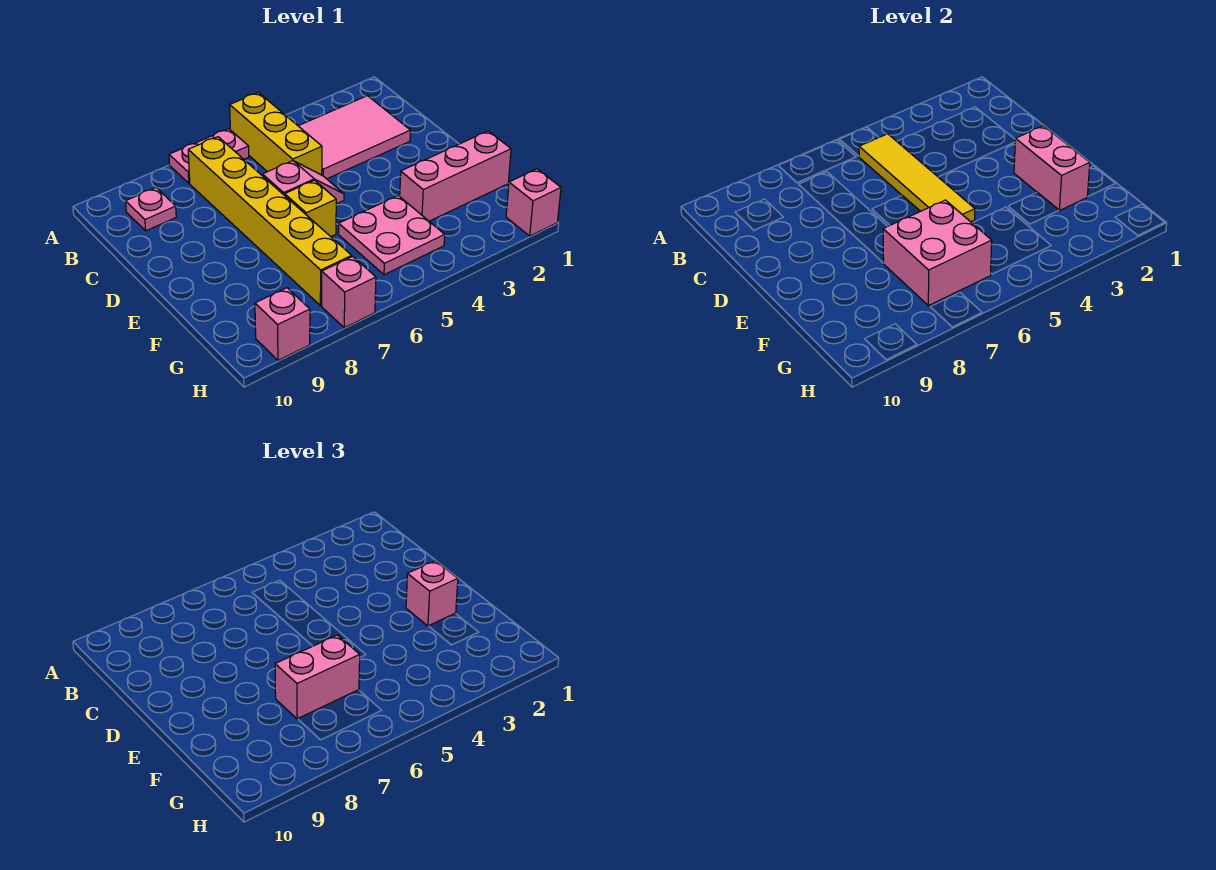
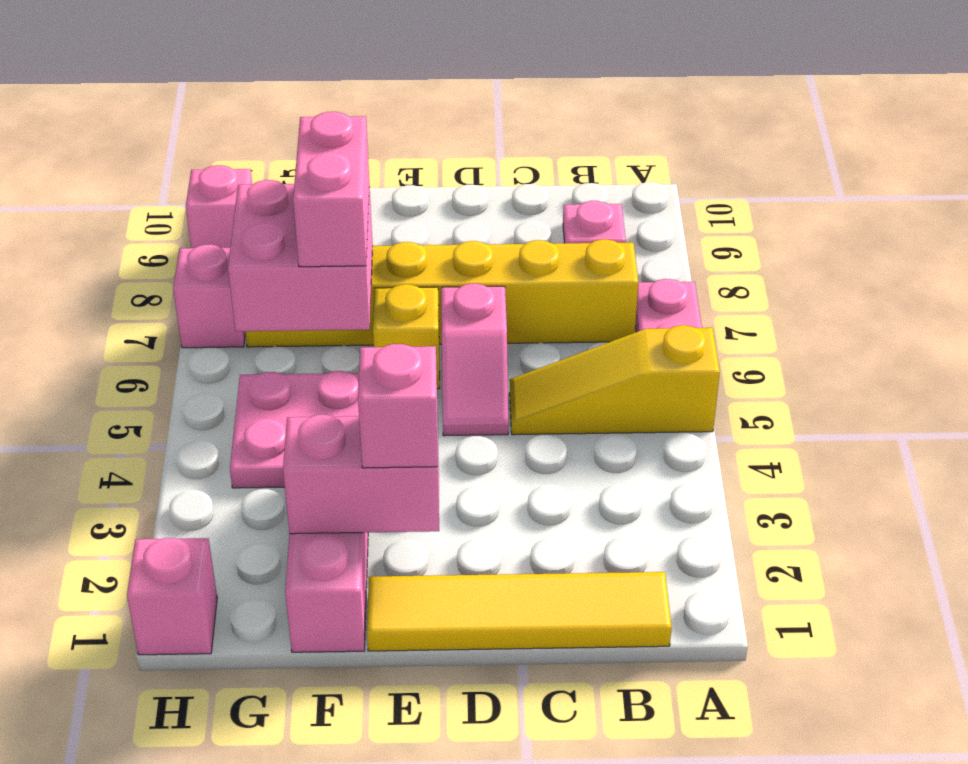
yellow brick A5:C5 level 1 -> yellow slope A5:C5 level 1 top A
pink tile B2:C4 level 1 -> none
yellow tile B5:E5 level 2 -> yellow tile B1:E1 level 1

